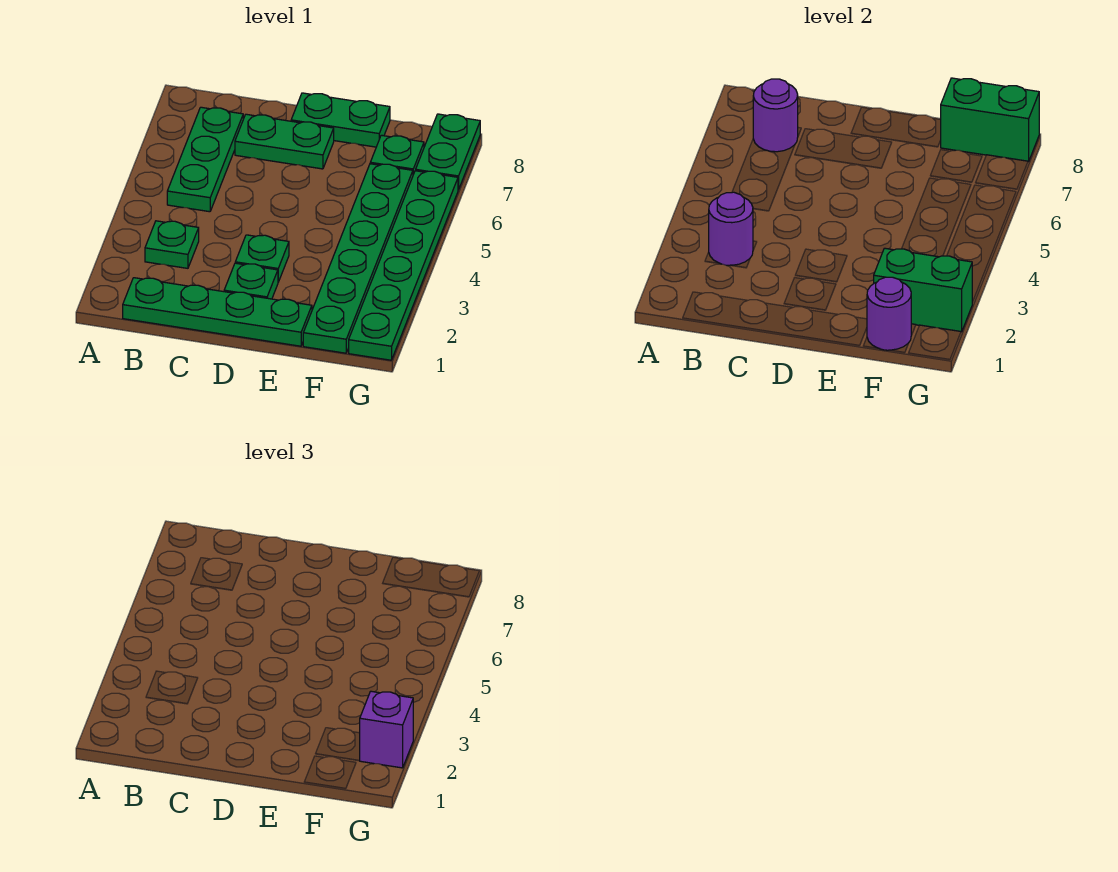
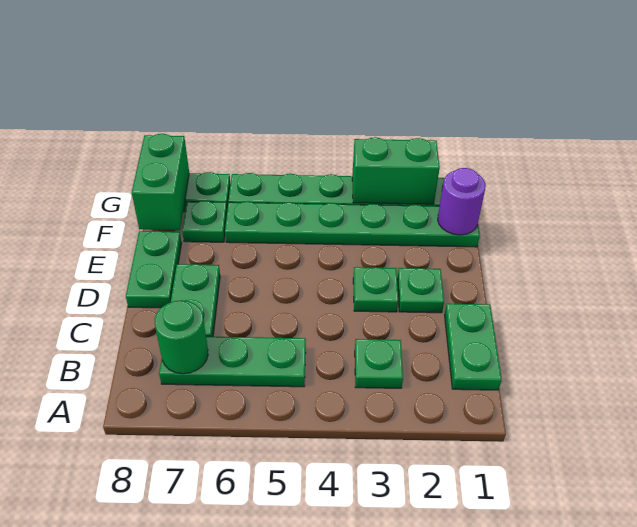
green plate B1:E1 level 1 -> green plate B1:C1 level 1
purple round brick B3 level 2 -> none
purple round brick B7 level 2 -> green round brick B7 level 2
green brick F2:G2 level 2 -> green brick G2:G3 level 2
purple brick G2 level 3 -> none

